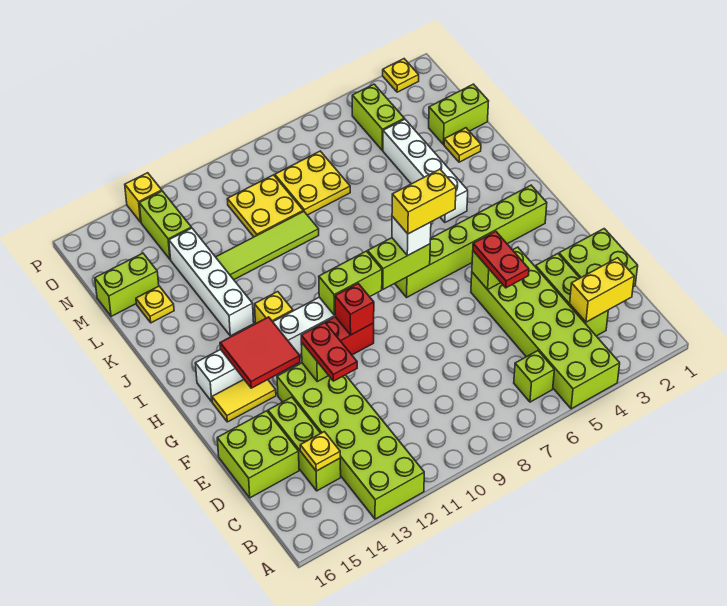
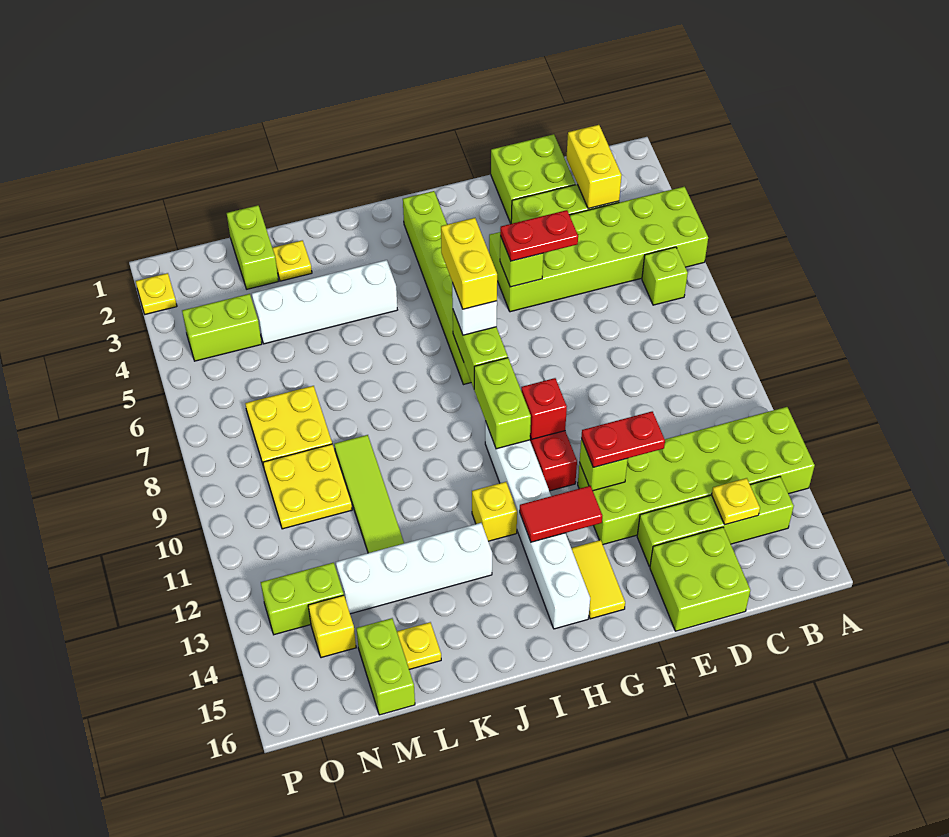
lime brick C14:E14 level 1 -> lime brick B14:E14 level 1
red tile G13:H14 level 2 -> red tile G13:H13 level 2
yellow brick P13 level 1 -> yellow brick N14 level 1

